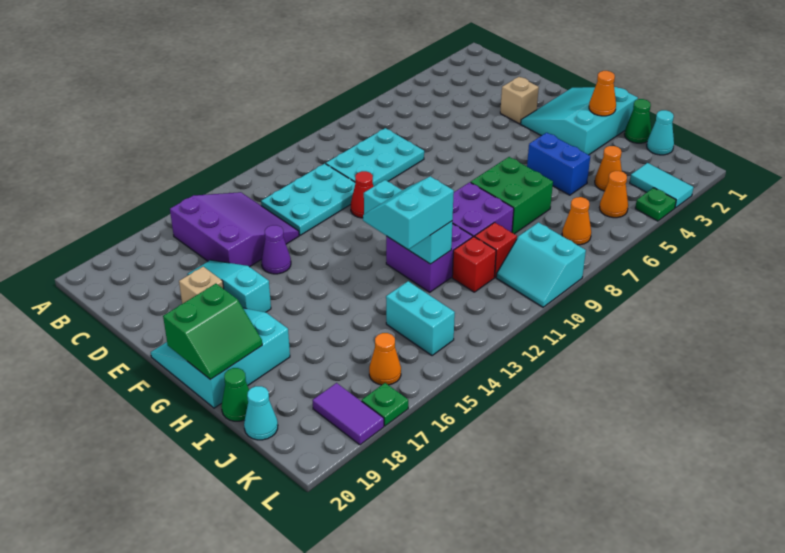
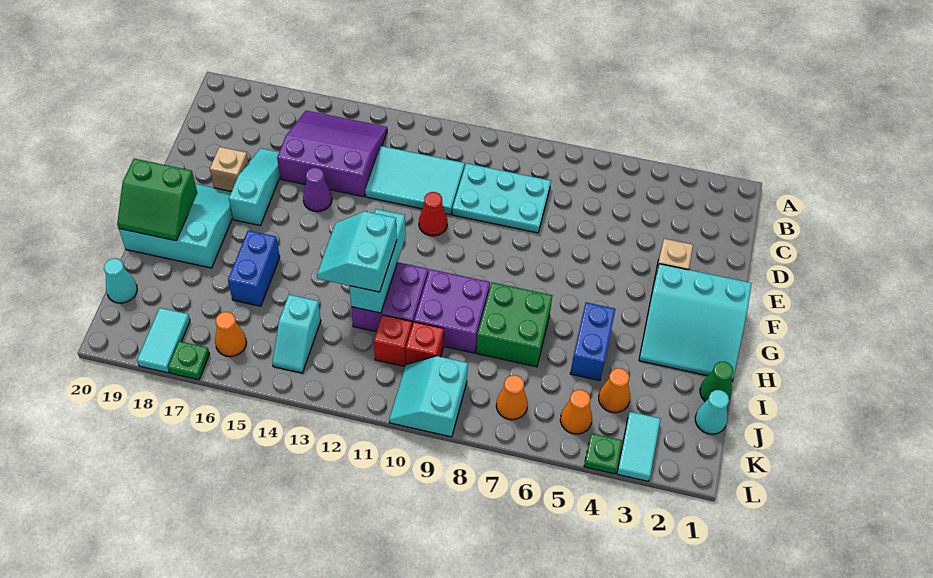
purple slope B14:D16 level 1 top 16 -> purple slope B14:D16 level 1 top D
cyan plate C11:D13 level 1 -> cyan tile C11:D13 level 1
cyan slope F1:H3 level 1 top H -> cyan slope F1:H3 level 1 top F
orange cone H2 level 2 -> none
cyan slope H12:I13 level 3 top I -> cyan slope H12:I13 level 3 top 12
none -> blue brick H16:I16 level 1
green cone I20 level 1 -> none
cyan brick J14:K14 level 1 -> cyan slope J14:K14 level 1 top J
purple tile K18:L18 level 1 -> cyan tile K18:L18 level 1

